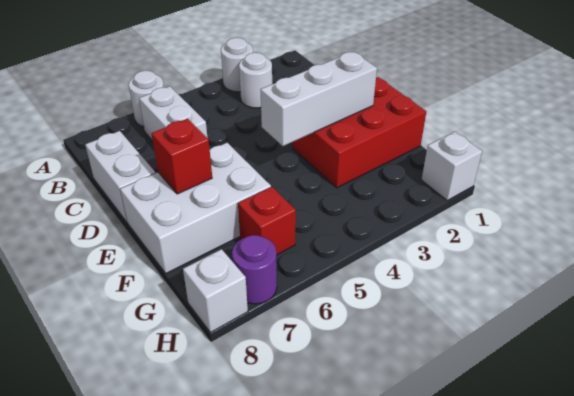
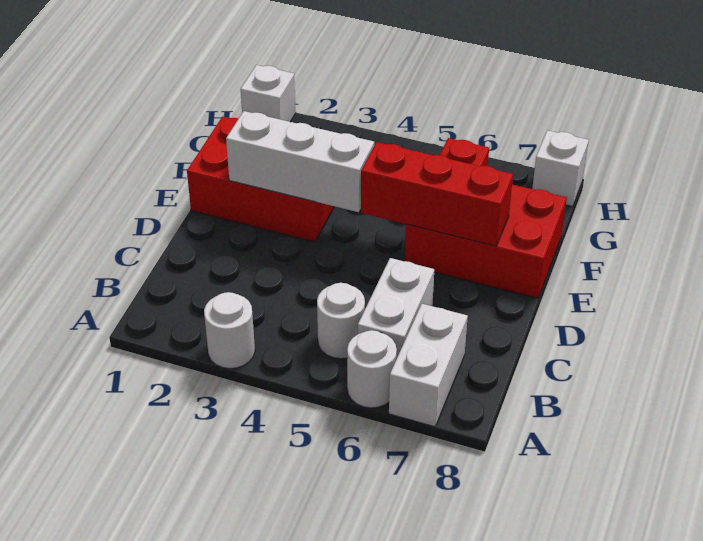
white round brick B3 level 1 -> white round brick B5 level 1
white brick C8:D8 level 1 -> white brick A7:B7 level 1
white brick E6:F8 level 1 -> red brick E6:F8 level 1
red brick E7 level 2 -> red brick E5:E7 level 2
purple round brick H7 level 1 -> none

